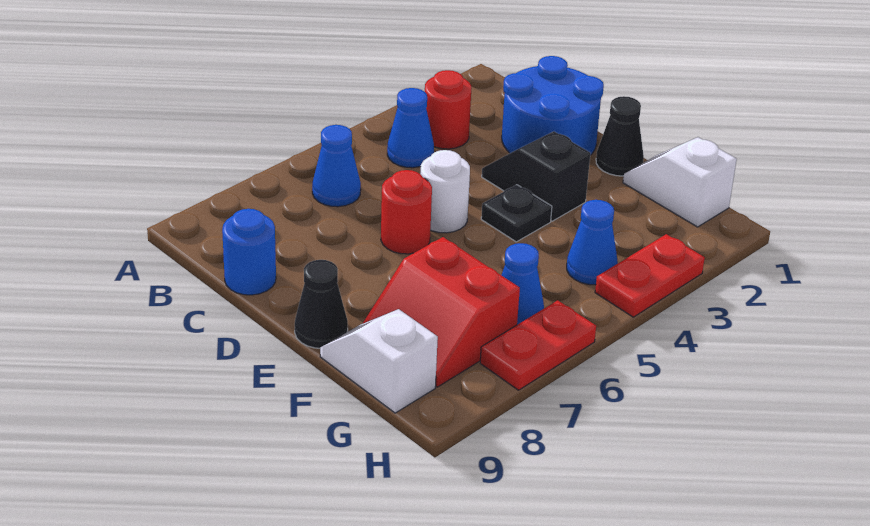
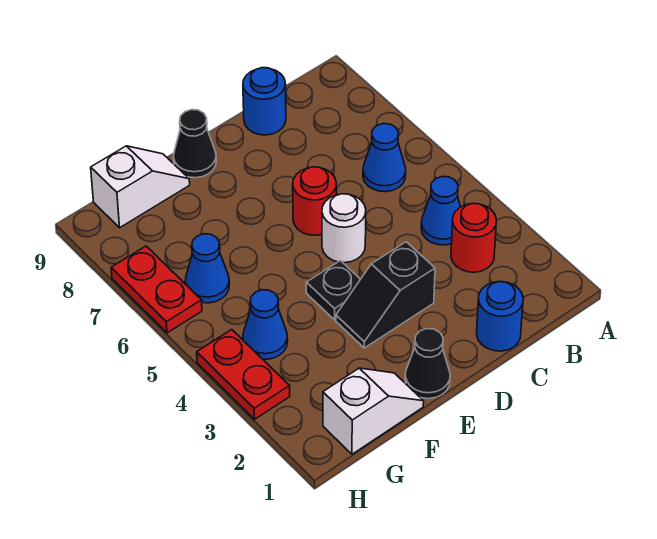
blue round brick C1:D2 level 1 -> blue round brick C1 level 1
black slope D3:E3 level 1 top E -> black slope D3:E3 level 1 top D
red slope F7:G8 level 1 top 7 -> none

